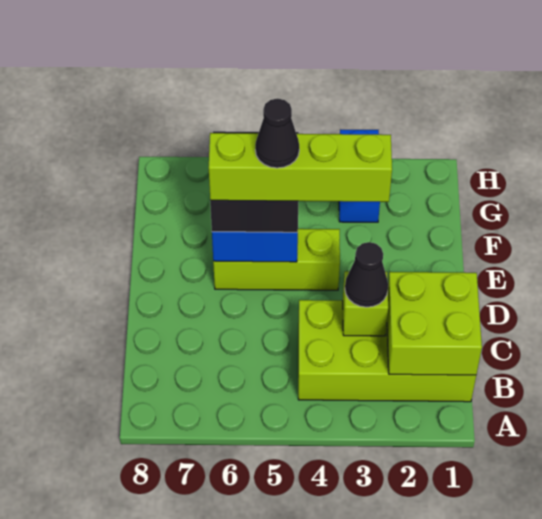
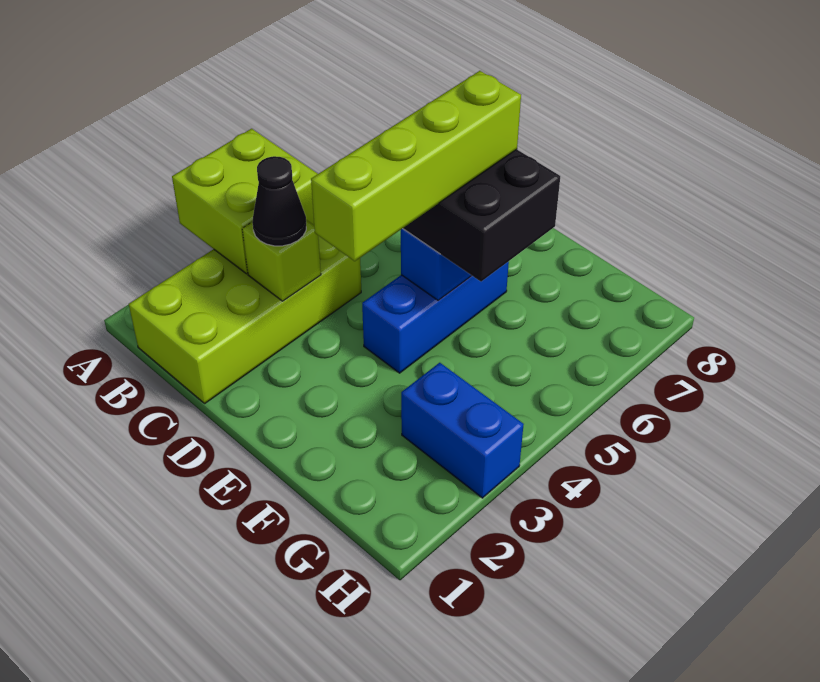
lime brick B1:C2 level 2 -> lime brick A3:B4 level 2
lime brick E4:E6 level 1 -> blue brick E4:E6 level 1
black cone E5 level 5 -> none

